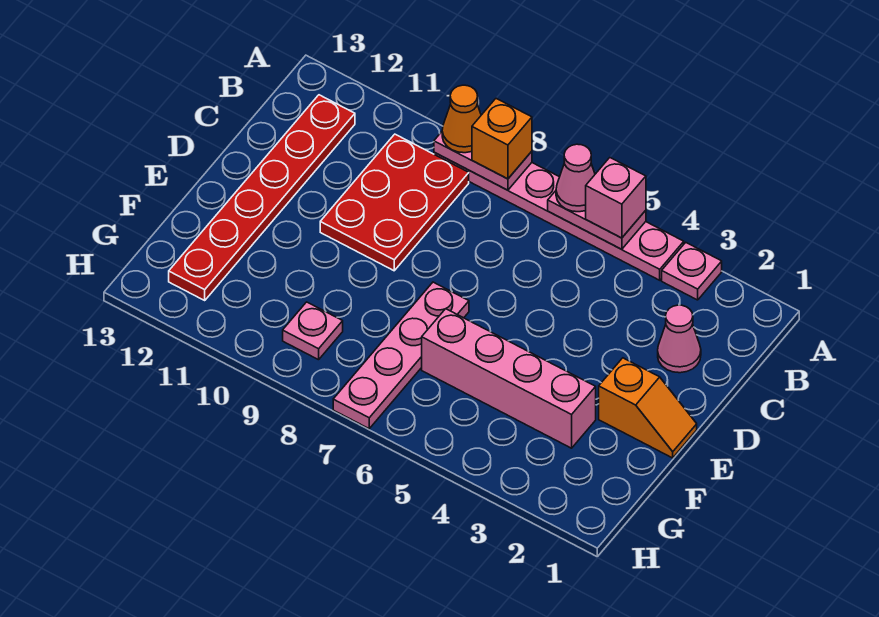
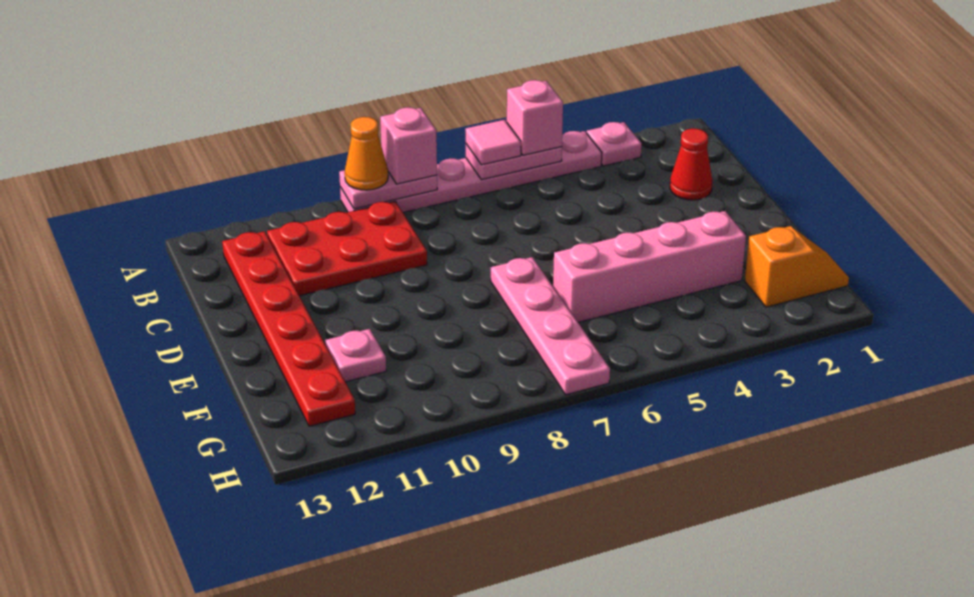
pink cone A6 level 3 -> pink tile A6 level 3
orange brick A8 level 3 -> pink brick A8 level 3
red plate B9:D10 level 1 -> red plate B9:C11 level 1
pink cone C2 level 1 -> red cone C2 level 1
orange slope E1:E2 level 1 top 2 -> orange slope G1:G2 level 1 top 2
pink plate G9 level 1 -> pink plate F11 level 1

